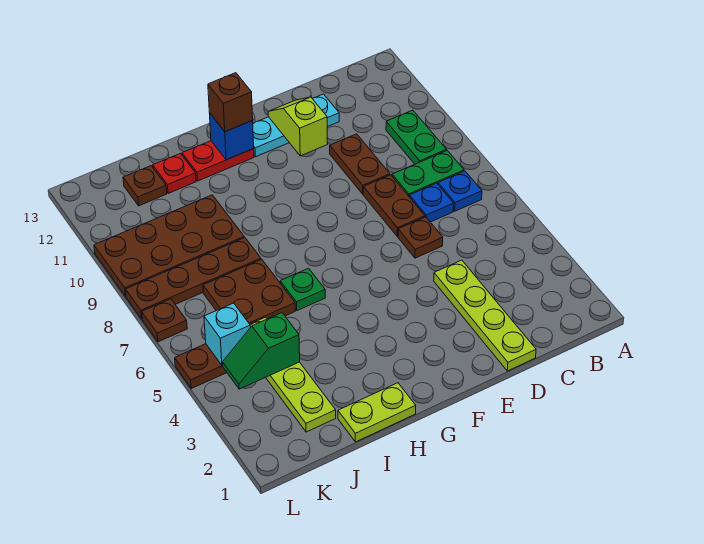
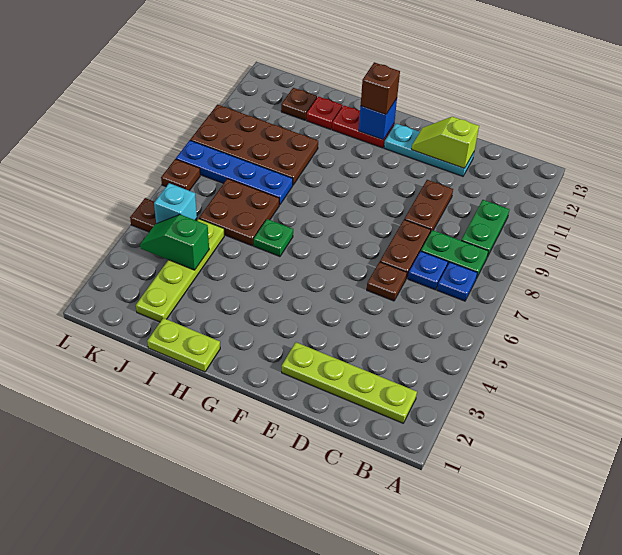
lime plate D1:D4 level 1 -> lime plate B2:E2 level 1
lime slope E11:E12 level 2 top 11 -> lime slope D12:E12 level 2 top D
brown plate I8:L8 level 1 -> blue plate I8:L8 level 1

